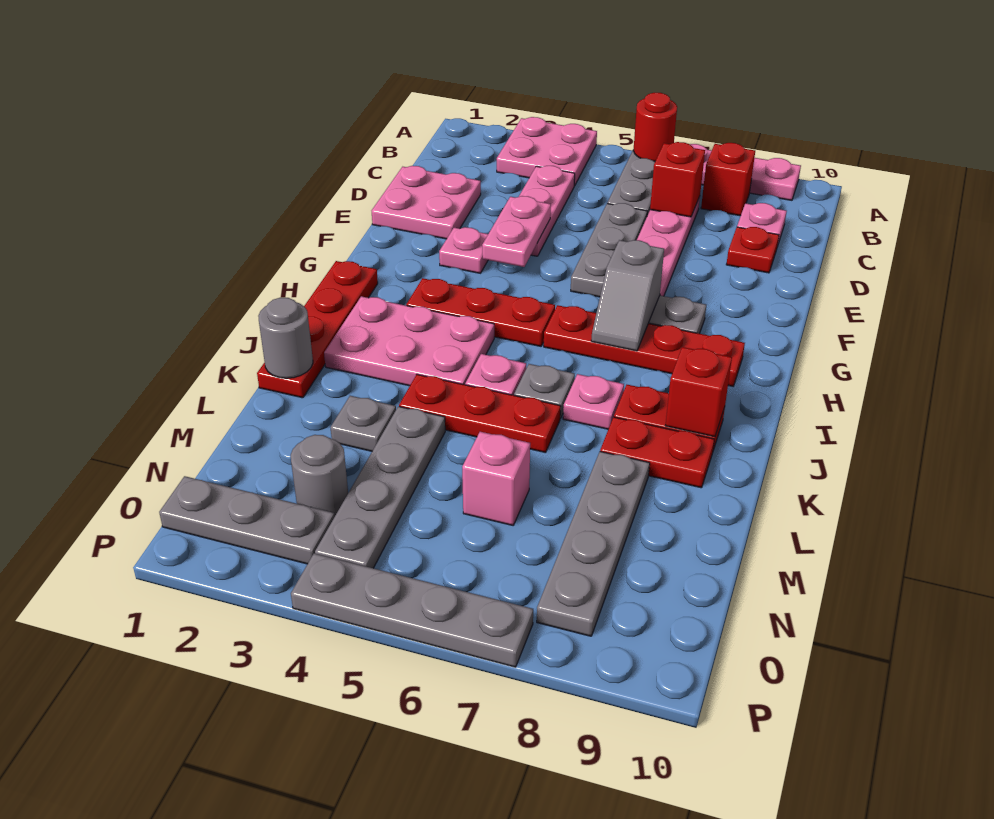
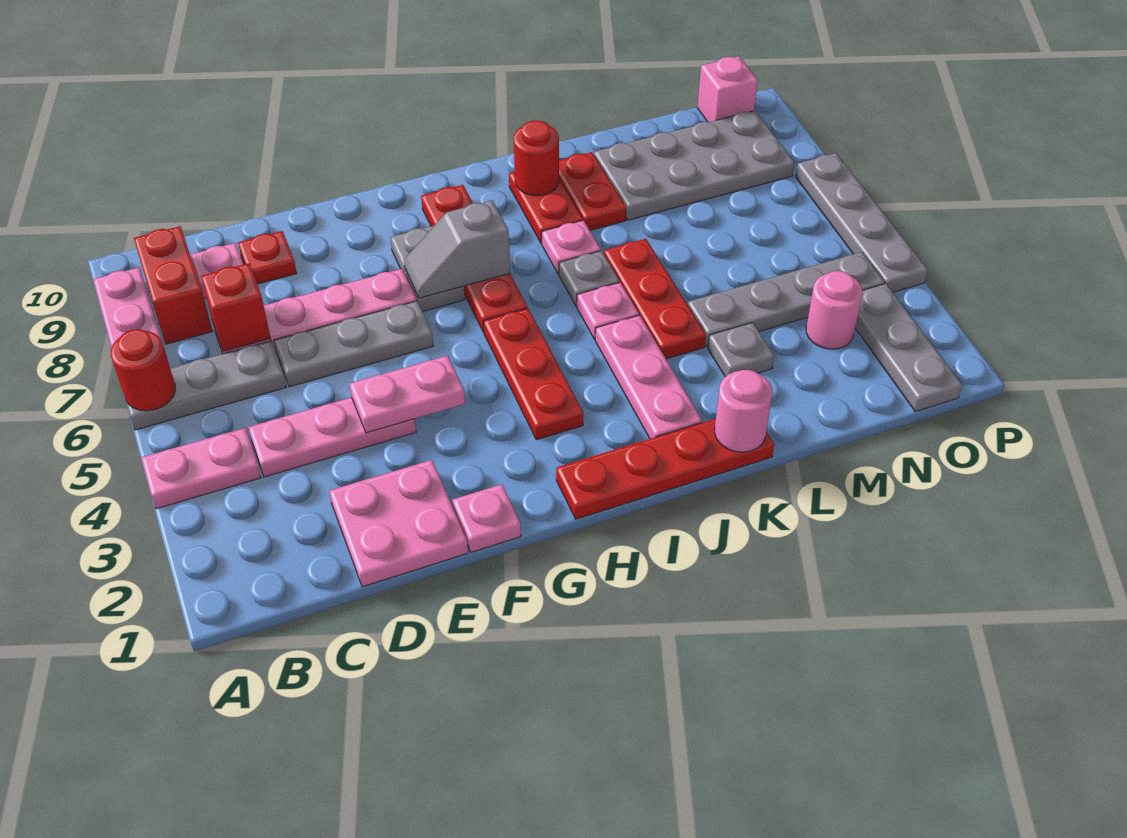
pink plate A3:B4 level 1 -> pink plate A4:B4 level 1
red brick B8 level 1 -> red brick B8:B9 level 1
pink plate F3 level 1 -> pink plate F1 level 1
grey slope G7:H7 level 2 top G -> grey slope G7:H7 level 2 top H
pink plate I2:J4 level 1 -> pink plate J2:J4 level 1
red brick J9 level 2 -> red round brick J9 level 2
grey round brick K1 level 2 -> pink round brick K1 level 2
grey plate L8:O8 level 1 -> grey plate L8:O9 level 1
pink brick M6 level 1 -> pink brick O10 level 1
grey round brick N3 level 1 -> pink round brick N3 level 1

